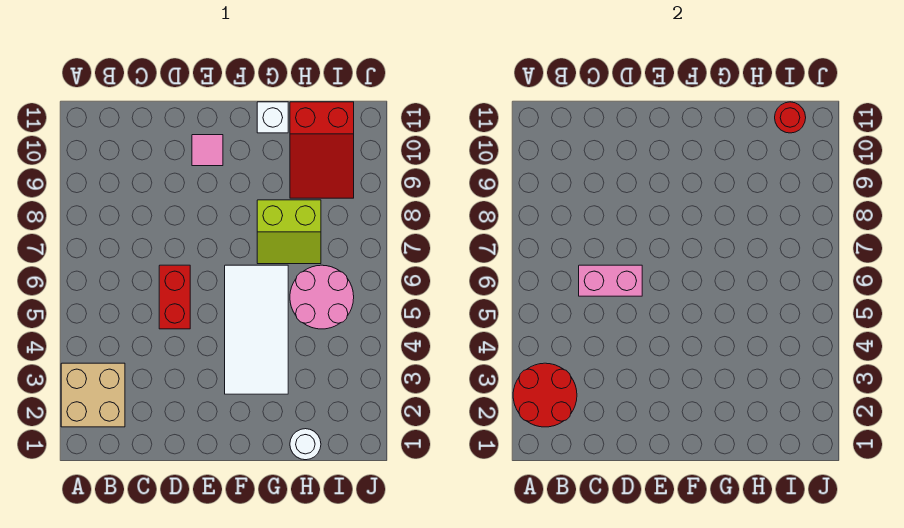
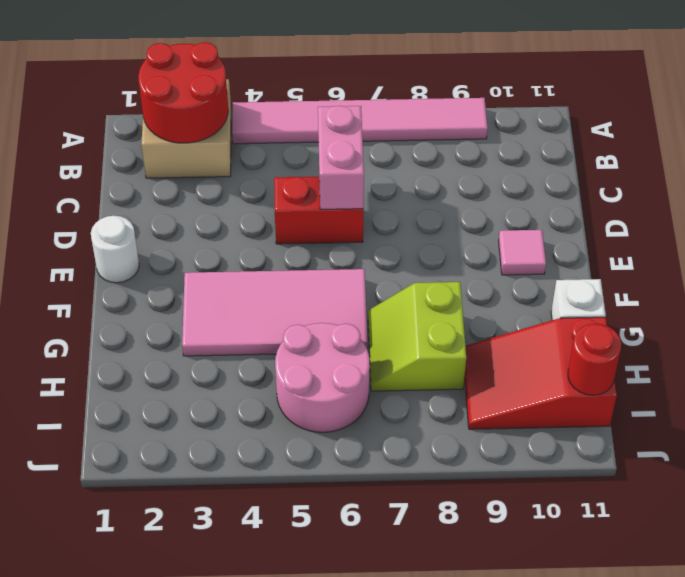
none -> pink tile A4:A9 level 1
white tile F3:G6 level 1 -> pink tile F3:G6 level 1
white round brick H1 level 1 -> white round brick E1 level 1

